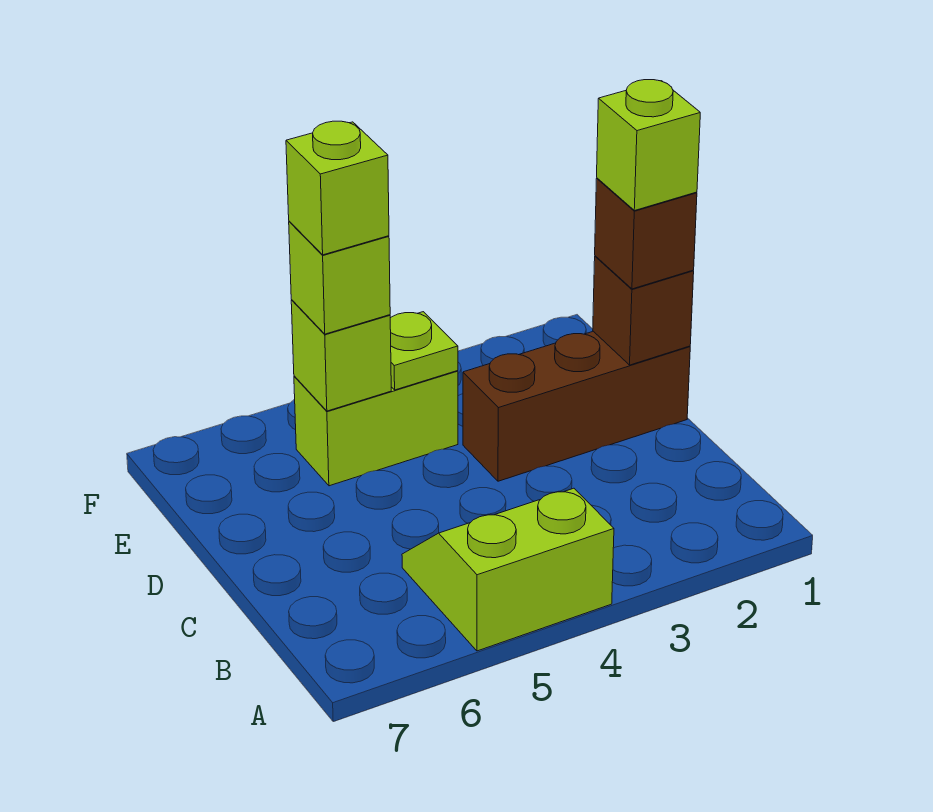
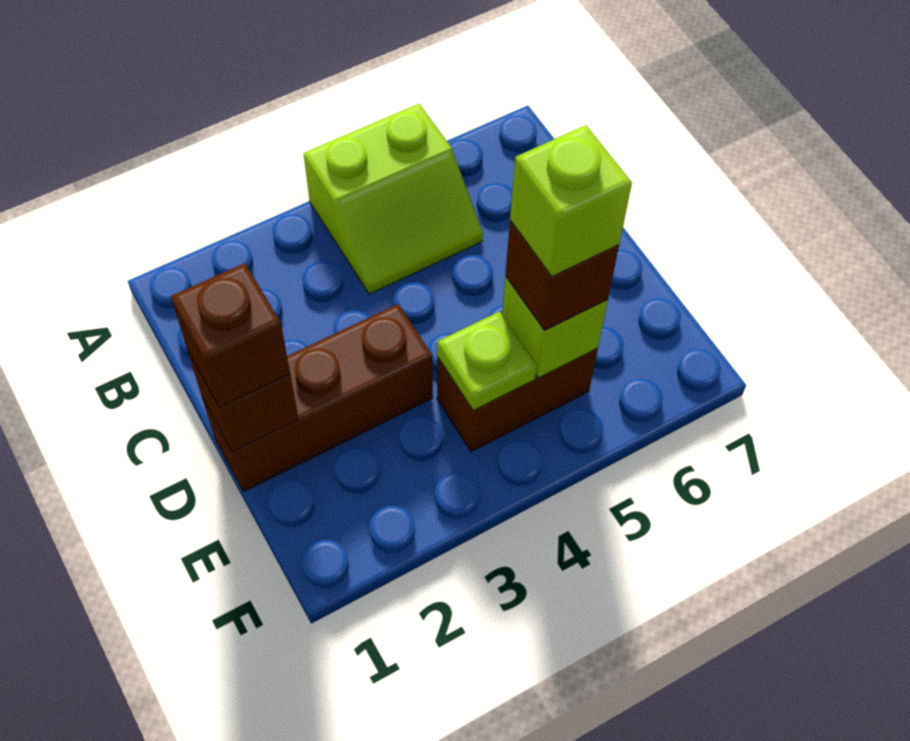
lime brick D1 level 4 -> none
lime brick E4:E5 level 1 -> brown brick E4:E5 level 1
lime brick E5 level 3 -> brown brick E5 level 3

